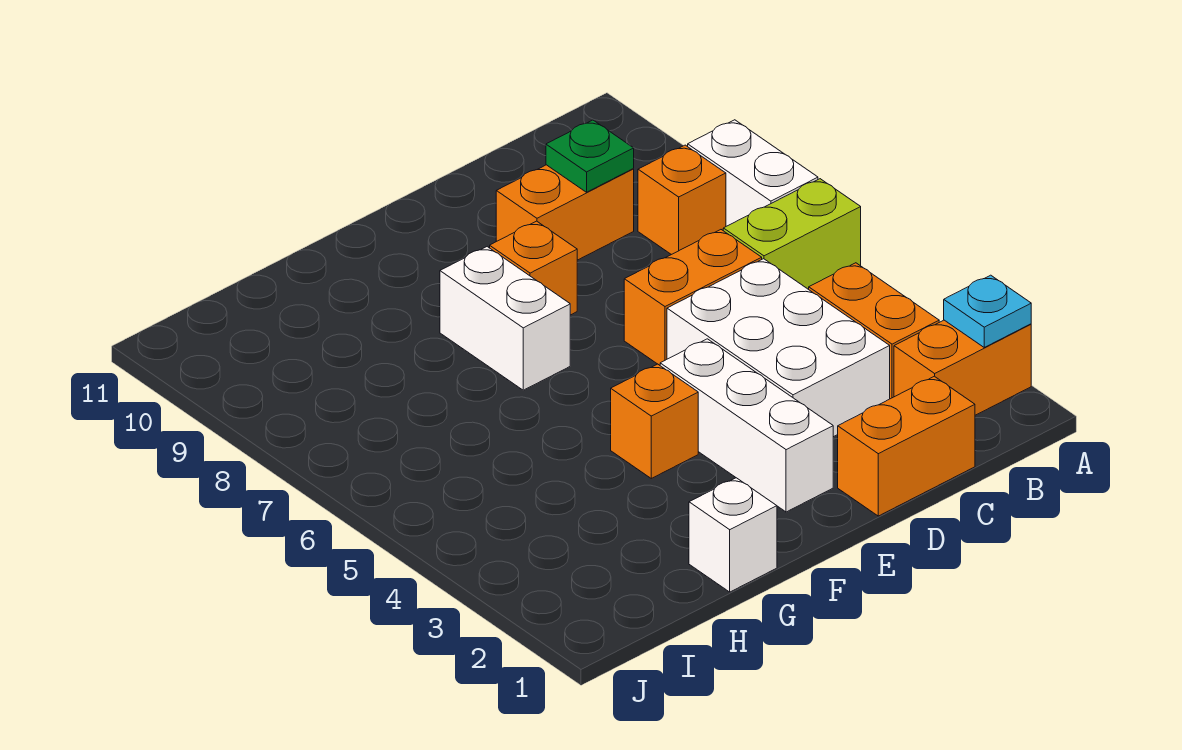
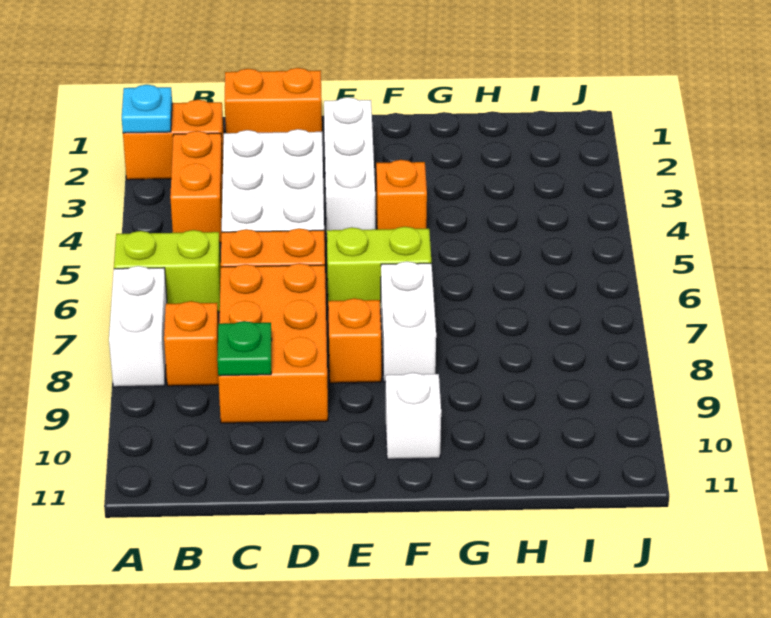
orange brick C9:D9 level 1 -> orange brick C7:D9 level 1
none -> lime brick E6:F6 level 1
white brick G1 level 1 -> white brick F10 level 1

